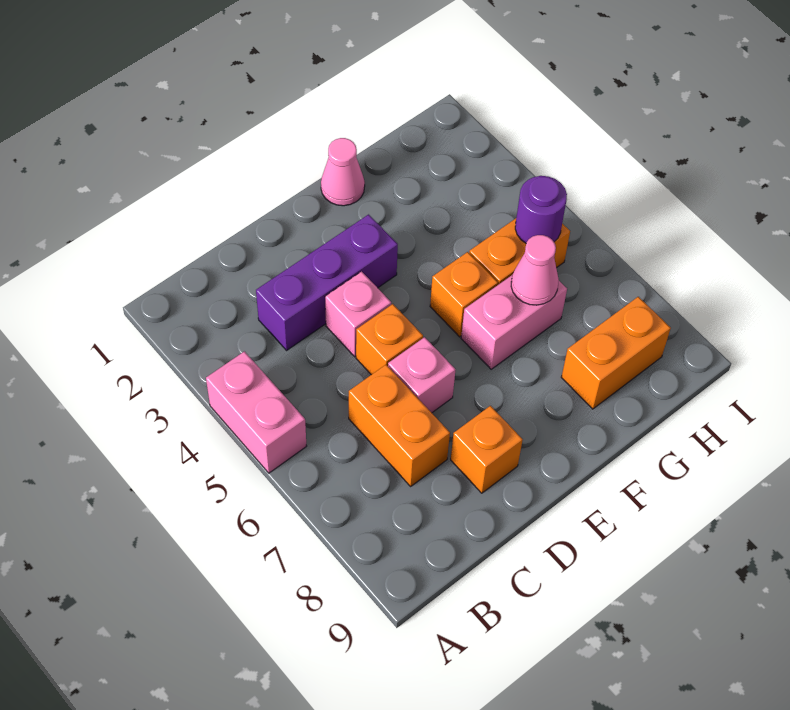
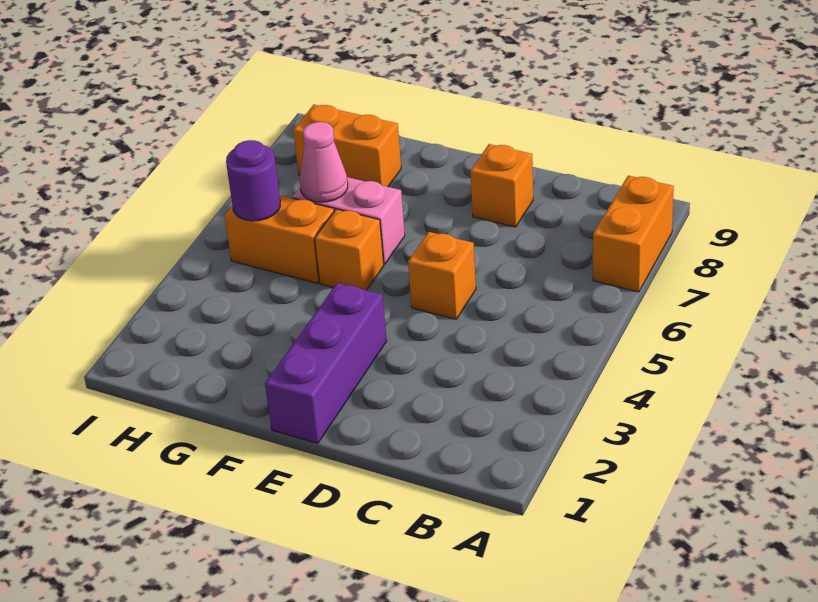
pink brick A4:A5 level 1 -> none
purple brick C3:E3 level 1 -> purple brick E1:E3 level 1
orange brick C6:C7 level 1 -> orange brick A7:A8 level 1
pink brick D4 level 1 -> none
pink brick D6 level 1 -> none
pink cone F1 level 1 -> none

